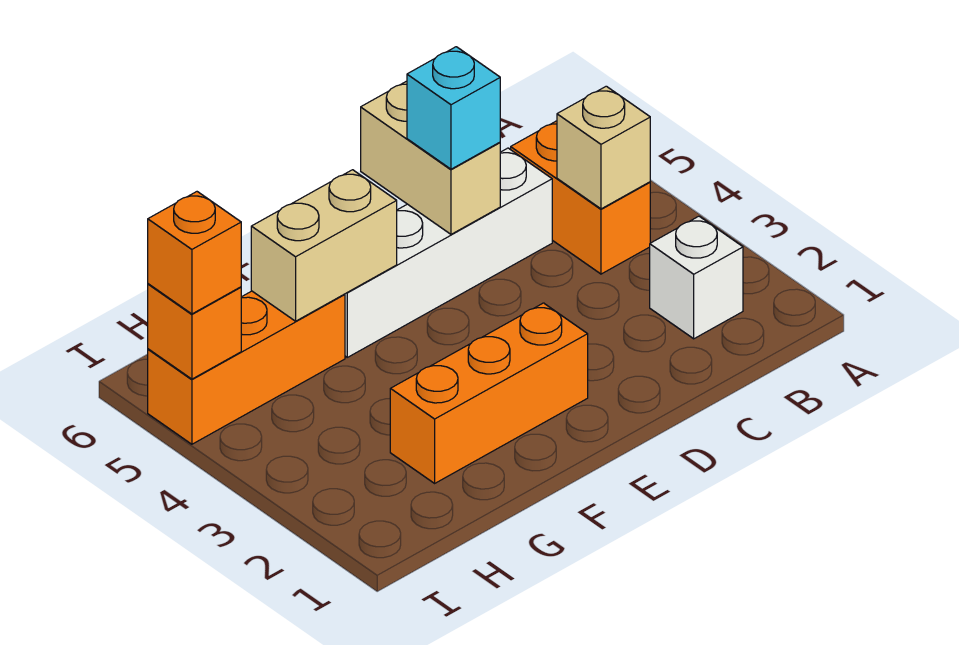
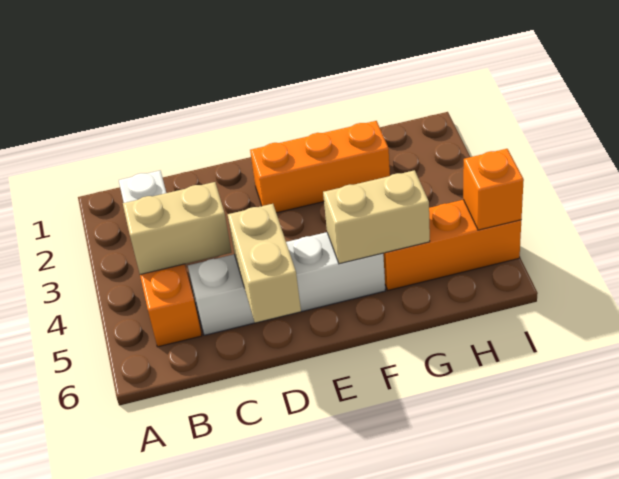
tan brick B4 level 2 -> tan brick B4:C4 level 2
cyan brick D5 level 3 -> none
orange brick I5 level 3 -> none

